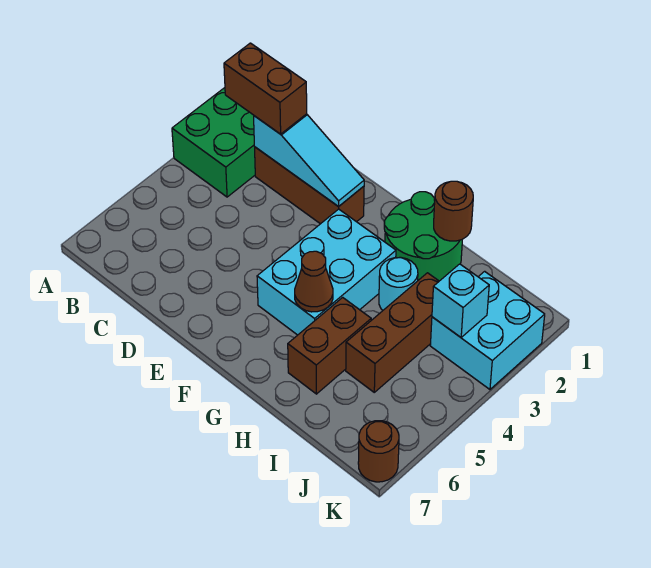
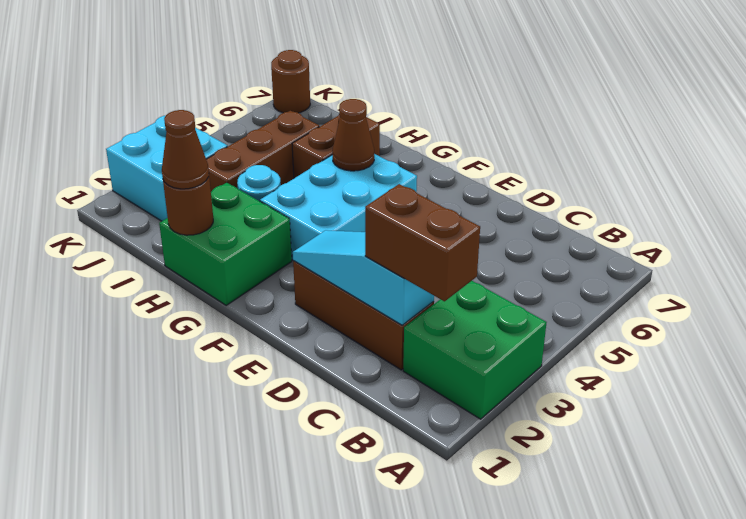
green round brick G1:H2 level 1 -> green brick G1:H2 level 1
none -> brown cone H1 level 3
cyan brick J3 level 2 -> none

